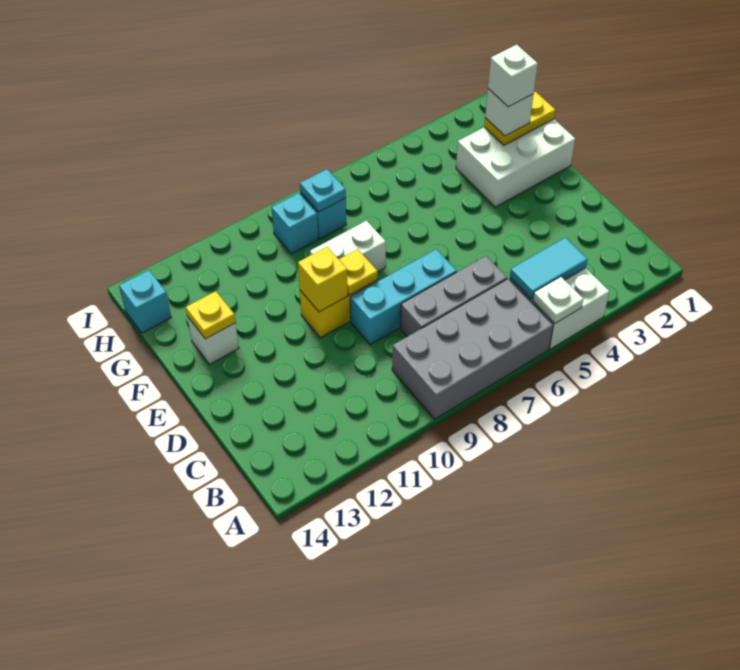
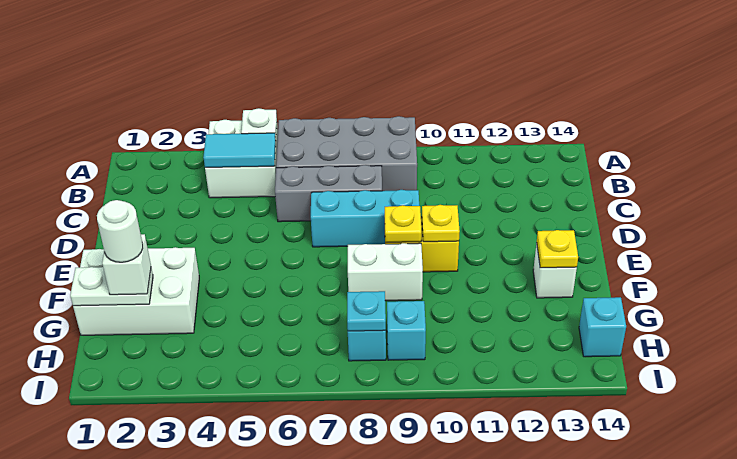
yellow brick E10 level 2 -> yellow plate E10 level 2
yellow plate G1:G2 level 2 -> white plate G1:G2 level 2
white brick G2 level 4 -> white round brick G2 level 4

